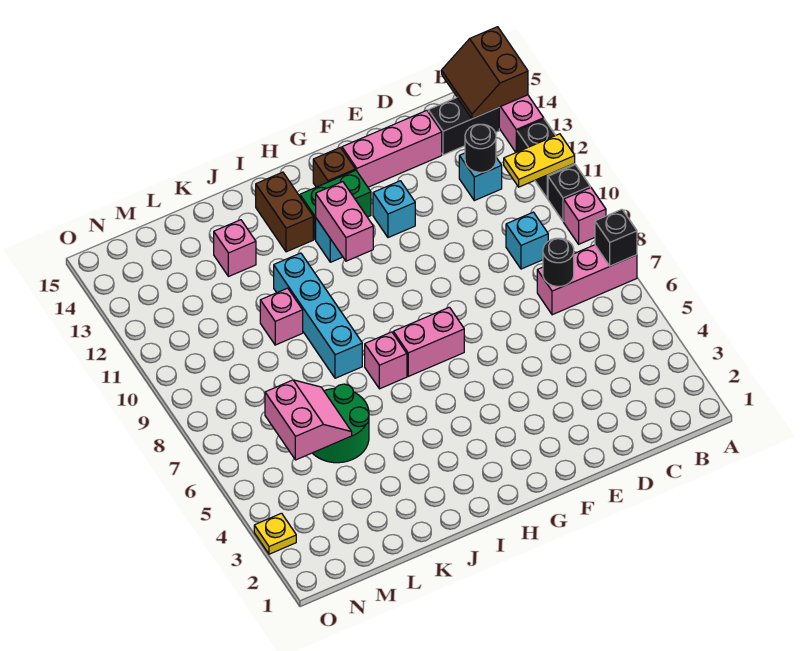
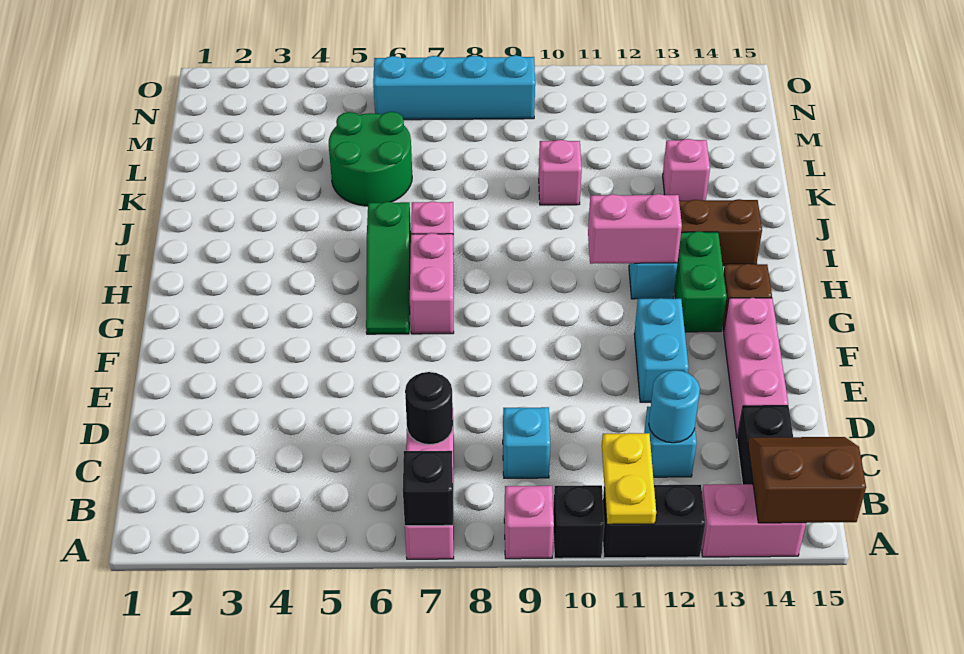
black round brick C12 level 2 -> cyan round brick C12 level 2
cyan brick F12 level 1 -> cyan brick E12:F12 level 1
none -> green slope G6:I6 level 1 top I
cyan brick J8:J11 level 1 -> cyan brick N6:N9 level 1
pink slope L5:M6 level 2 top M -> none
yellow plate O3 level 1 -> none

